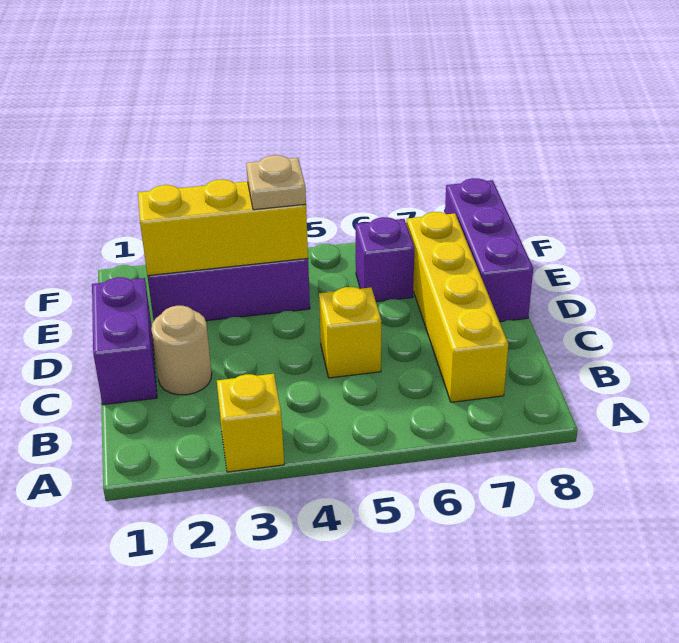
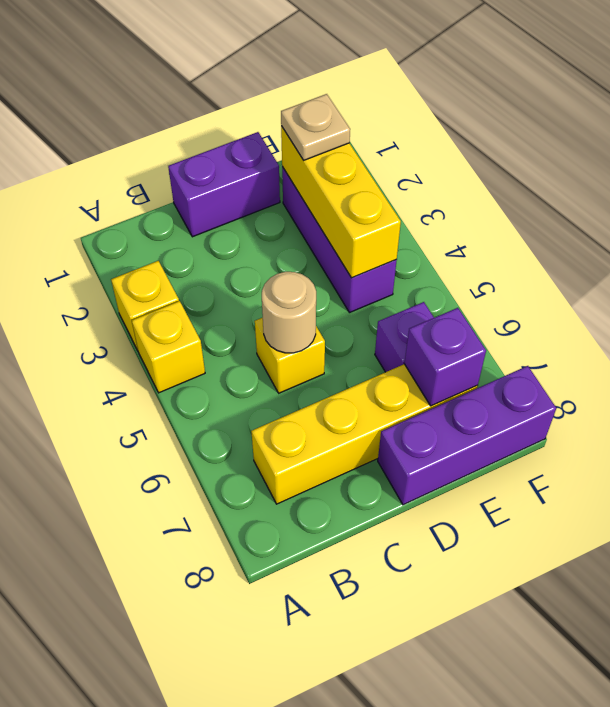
none -> yellow brick A4 level 1
tan round brick C2 level 1 -> tan round brick C5 level 2
tan plate E4 level 3 -> tan plate E2 level 3
none -> purple brick E7 level 2

